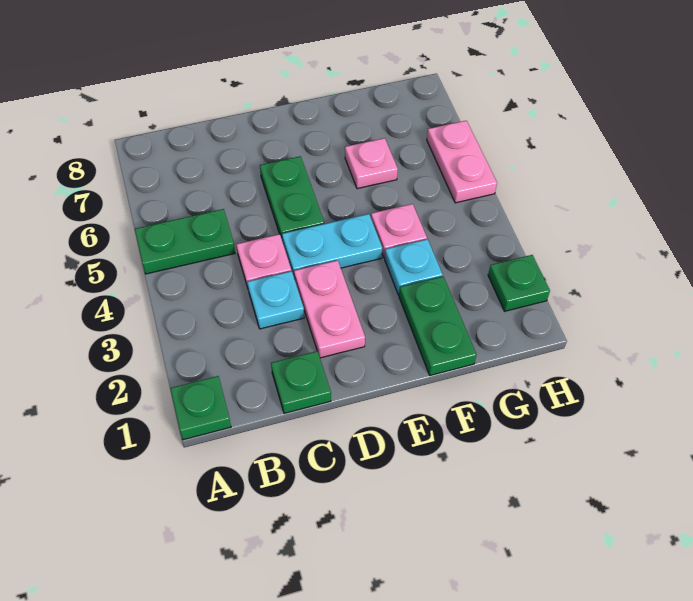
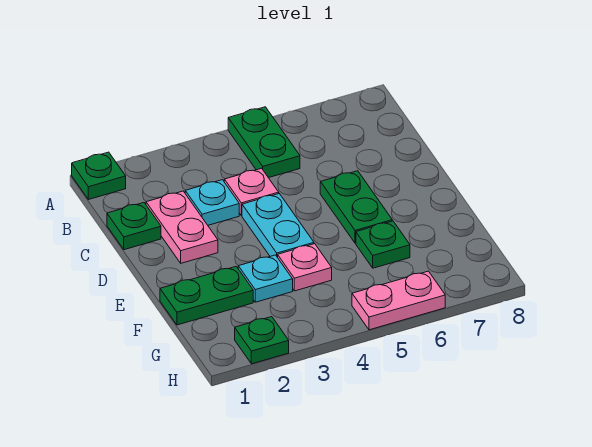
pink plate D2:D3 level 1 -> pink plate C2:D2 level 1
green plate D5:D6 level 1 -> green plate D6:E6 level 1
pink plate F6 level 1 -> green plate F6 level 1

